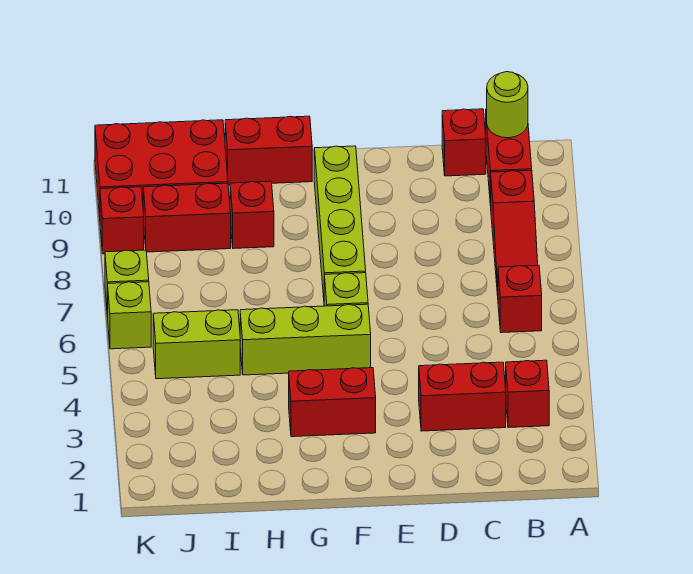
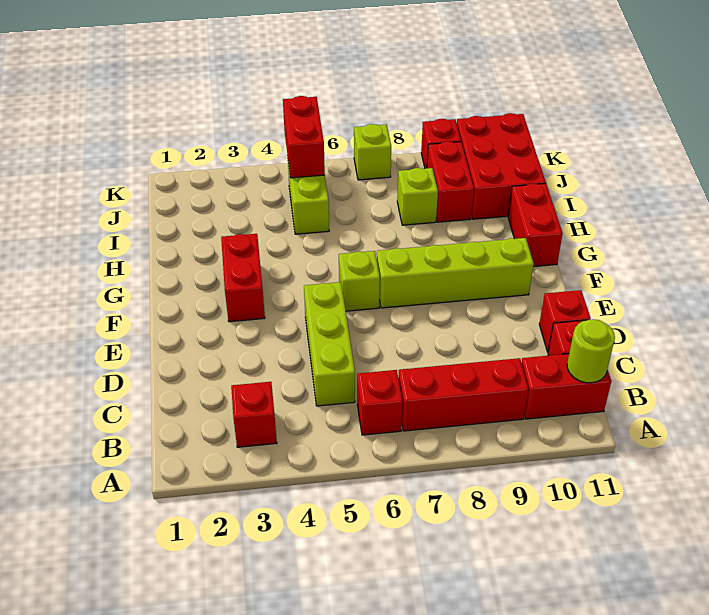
red slope B7:B9 level 1 top 9 -> red brick B7:B9 level 1
red brick C3:D3 level 1 -> red brick J5:K5 level 2
lime brick F5:H5 level 1 -> lime brick C5:E5 level 1
red brick H9 level 1 -> red brick D11 level 1
lime brick K6 level 1 -> lime brick I8 level 1

